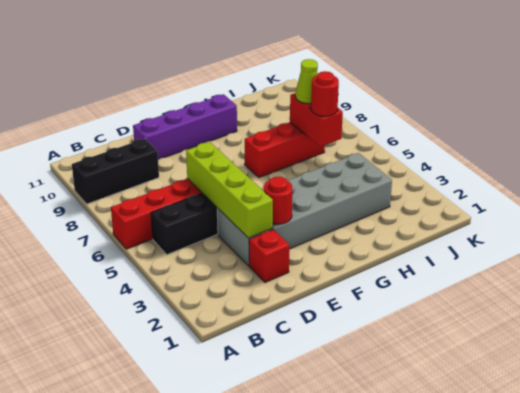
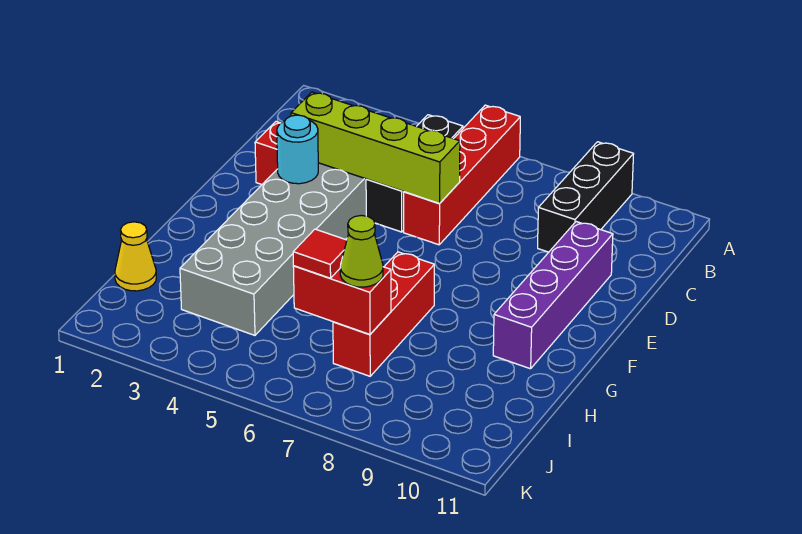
red round brick E3 level 2 -> cyan round brick E3 level 2
none -> yellow cone I1 level 1
red round brick I6 level 3 -> red tile I6 level 3

